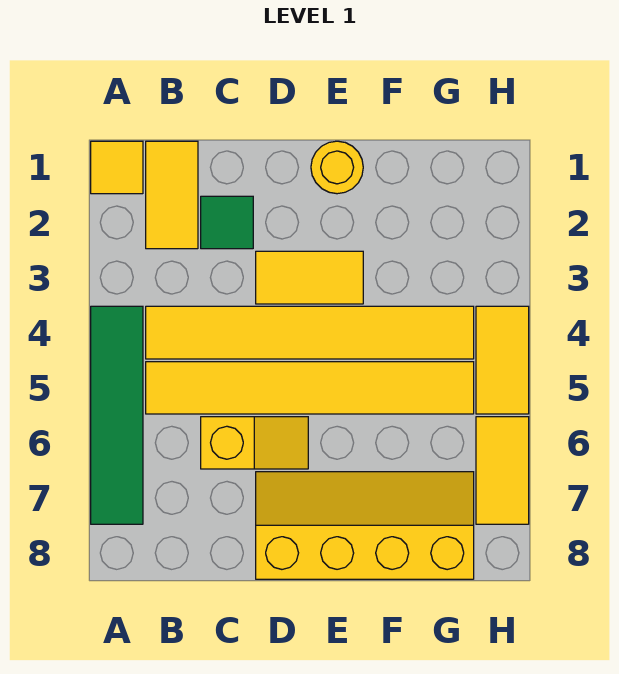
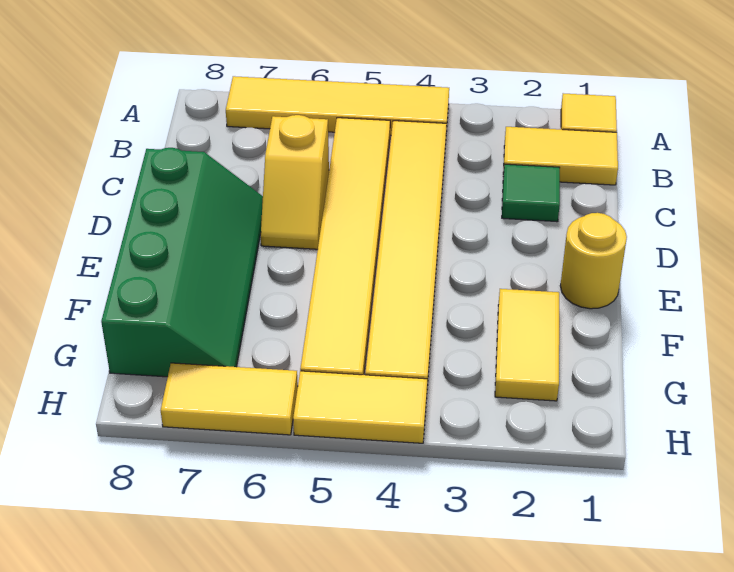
green tile A4:A7 level 1 -> yellow tile A4:A7 level 1
yellow tile D3:E3 level 1 -> yellow tile F2:G2 level 1
yellow slope D7:G8 level 1 top 8 -> green slope D7:G8 level 1 top 8

